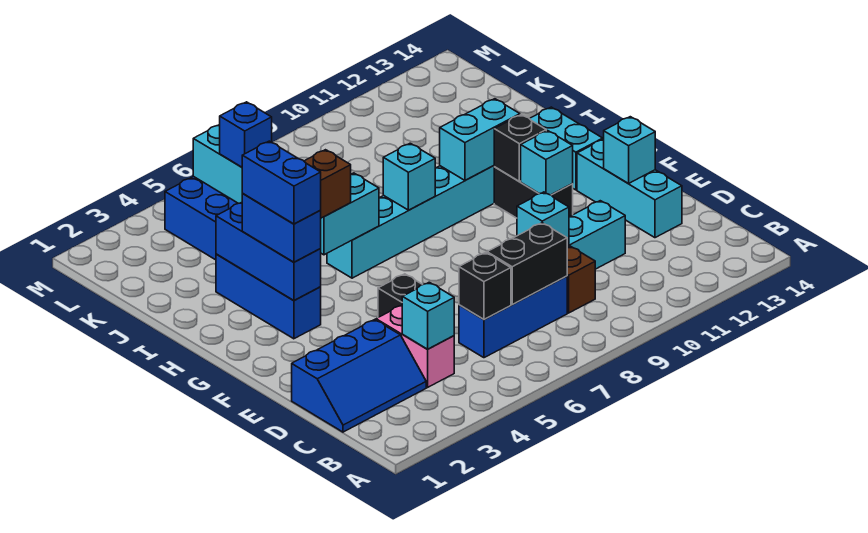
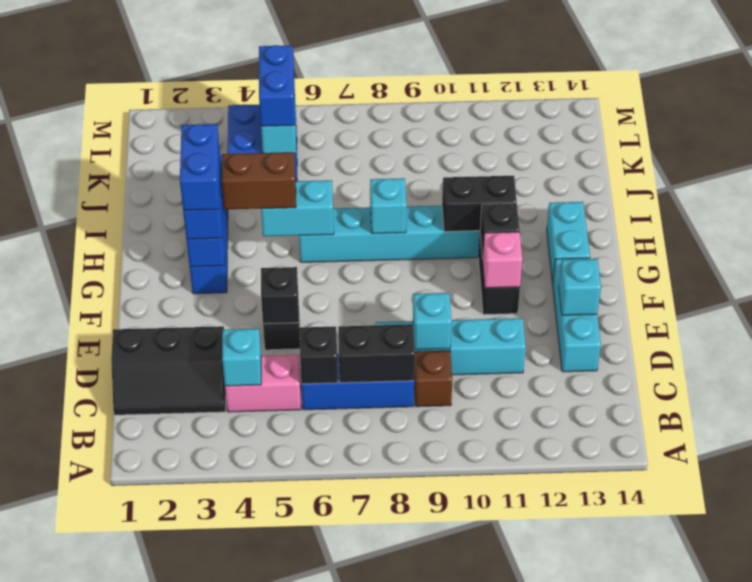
blue slope C1:D3 level 1 top D -> black slope C1:D3 level 1 top D
pink brick C4:D4 level 1 -> pink brick C4:C5 level 1
none -> black brick E5 level 2
cyan brick F11 level 2 -> pink brick F11 level 2
cyan brick H10:H11 level 2 -> black brick H10:H11 level 2
blue brick K5 level 3 -> blue brick K5:L5 level 3

